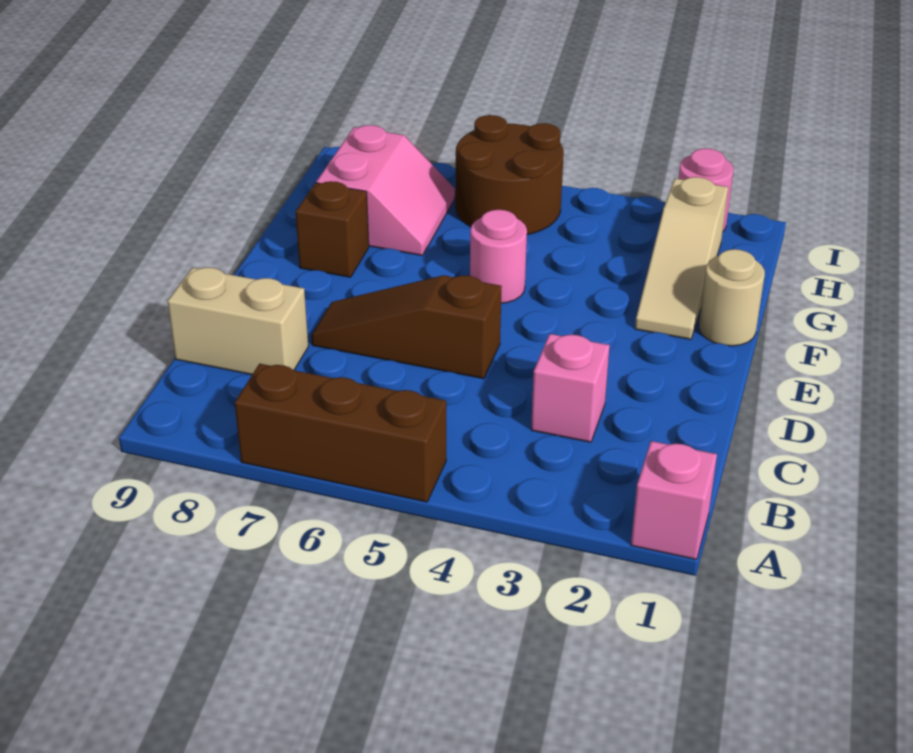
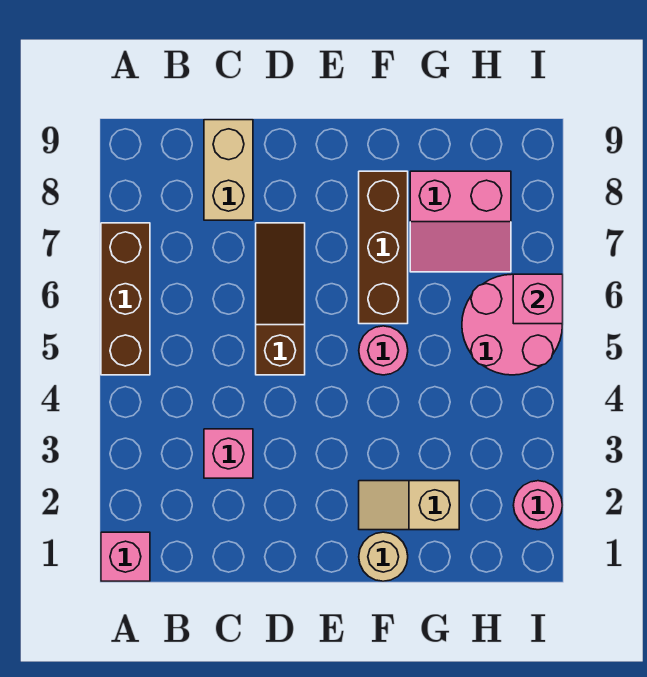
tan slope F2:H2 level 1 top H -> tan slope F2:G2 level 1 top G
brown brick F8 level 1 -> brown brick F6:F8 level 1
brown round brick H5:I6 level 1 -> pink round brick H5:I6 level 1
none -> pink brick I6 level 2

